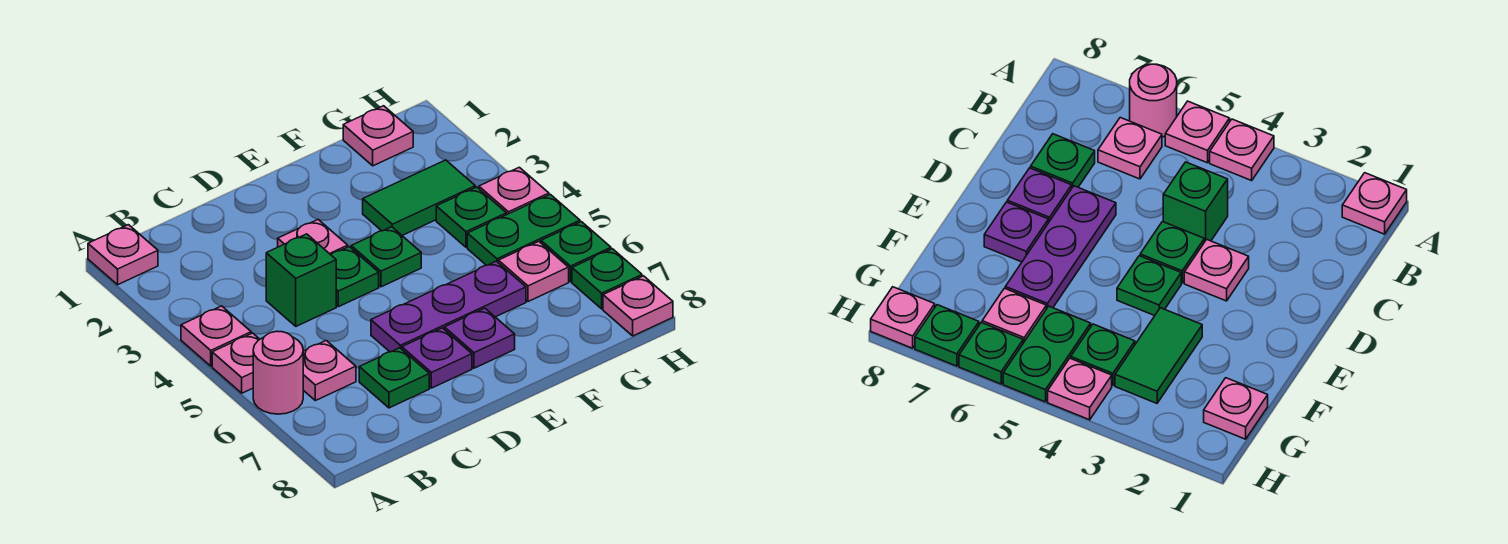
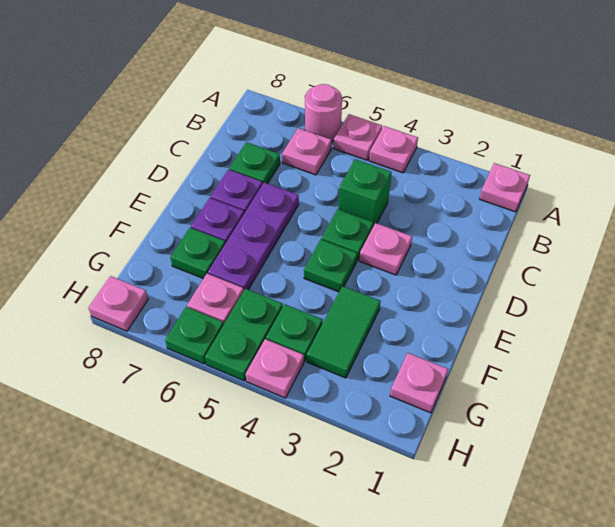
green plate H7 level 1 -> green plate F7 level 1

